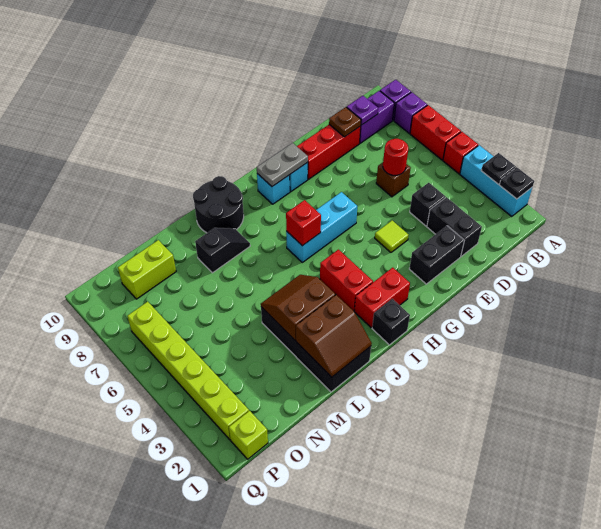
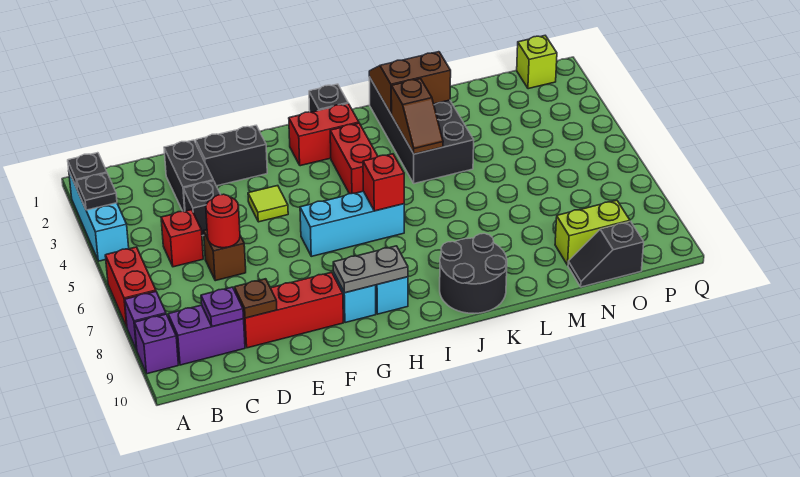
red brick A5 level 1 -> red brick C5 level 1
brown slope K3:L4 level 2 top 3 -> brown slope K3:K4 level 2 top 3
black slope K8:L8 level 1 top L -> black slope N10:O10 level 1 top O
lime brick P2:P7 level 1 -> none

